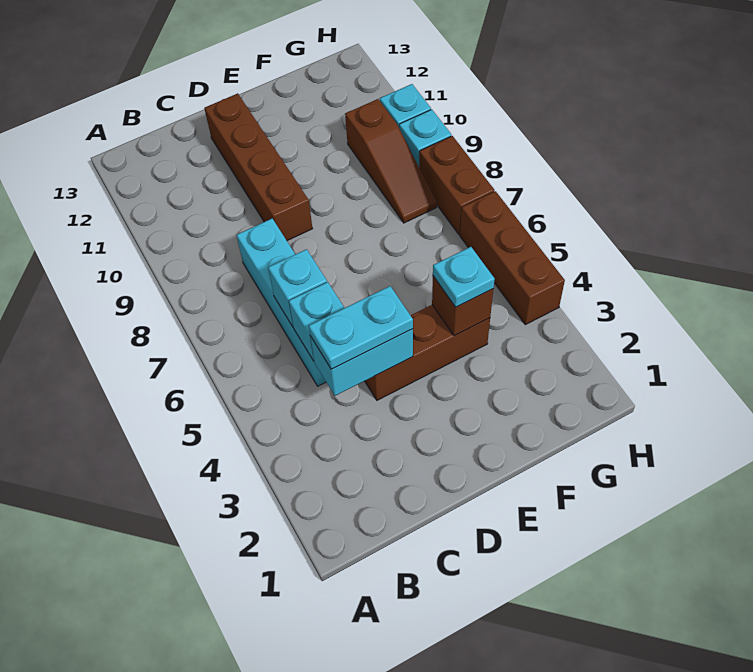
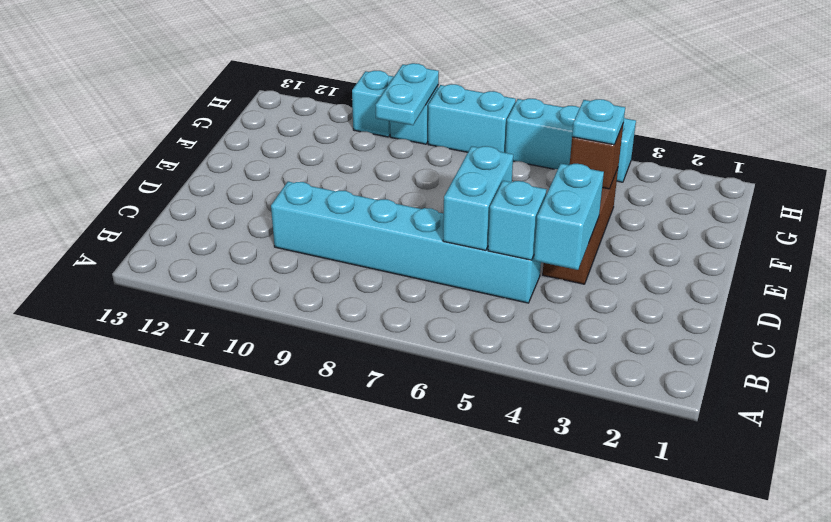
cyan plate C4:D4 level 3 -> cyan plate G9:H9 level 2
cyan brick C5:C8 level 1 -> cyan brick C5:C10 level 1
cyan brick C6 level 2 -> cyan brick C6:D6 level 2
brown brick D9:D12 level 1 -> none
brown slope G8:G10 level 1 top 10 -> none
brown brick H4:H6 level 1 -> cyan brick H4:H6 level 1
brown brick H7:H8 level 1 -> cyan brick H7:H8 level 1

